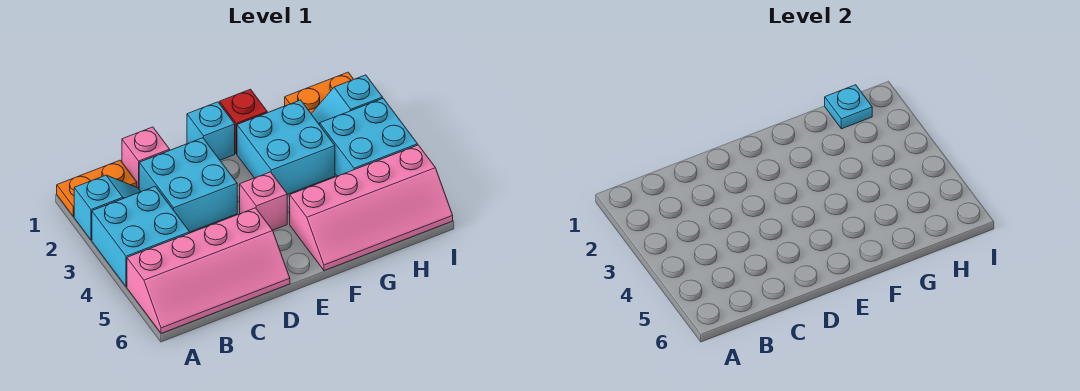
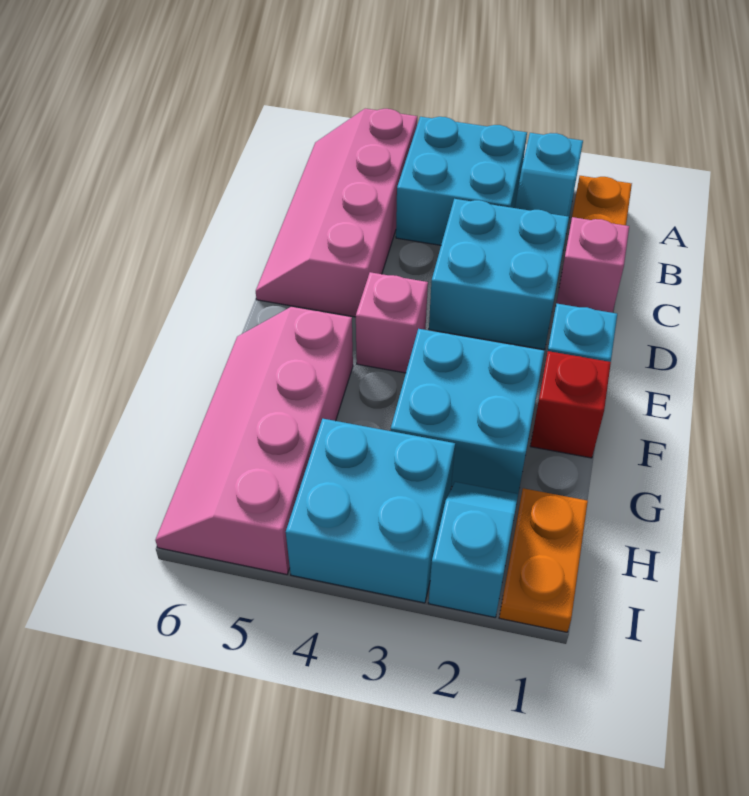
cyan plate H1 level 2 -> none

